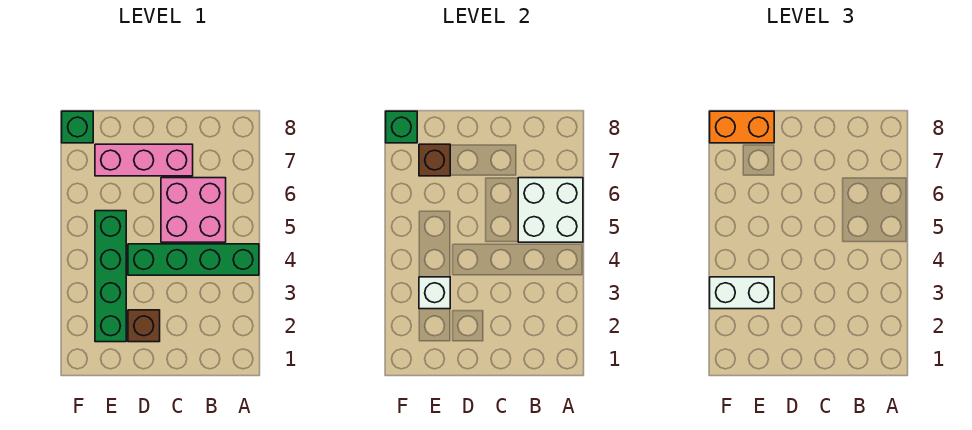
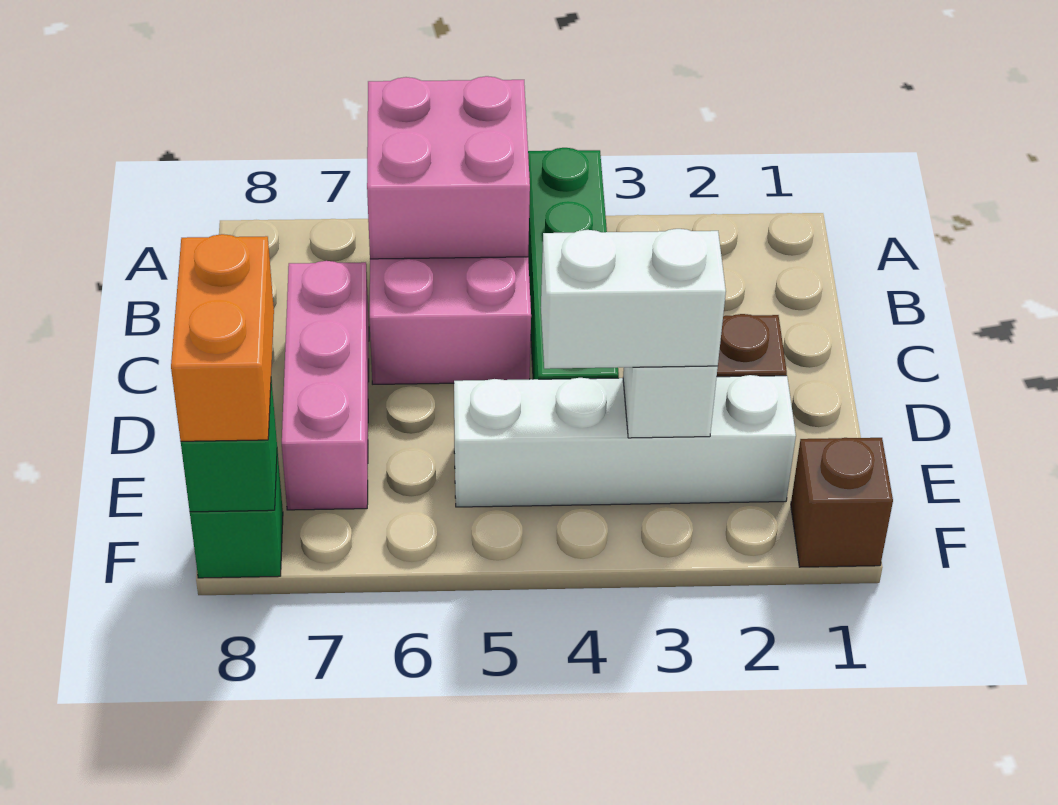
white brick A5:B6 level 2 -> pink brick A5:B6 level 2
green brick E2:E5 level 1 -> white brick E2:E5 level 1
white brick E3:F3 level 3 -> white brick E3:E4 level 3
brown brick E7 level 2 -> brown brick F1 level 1

